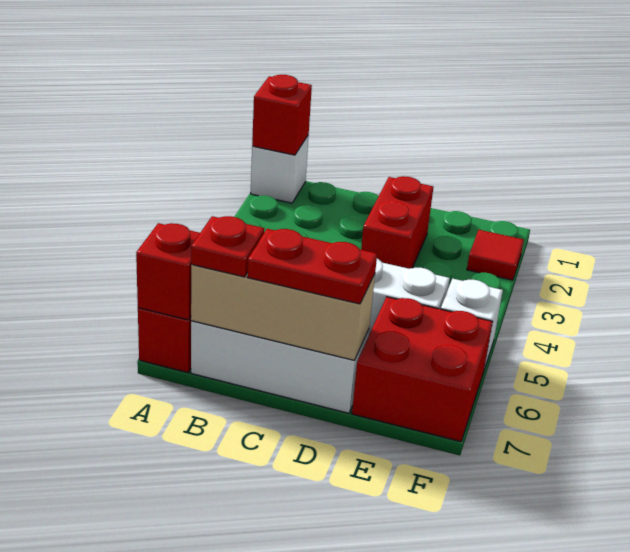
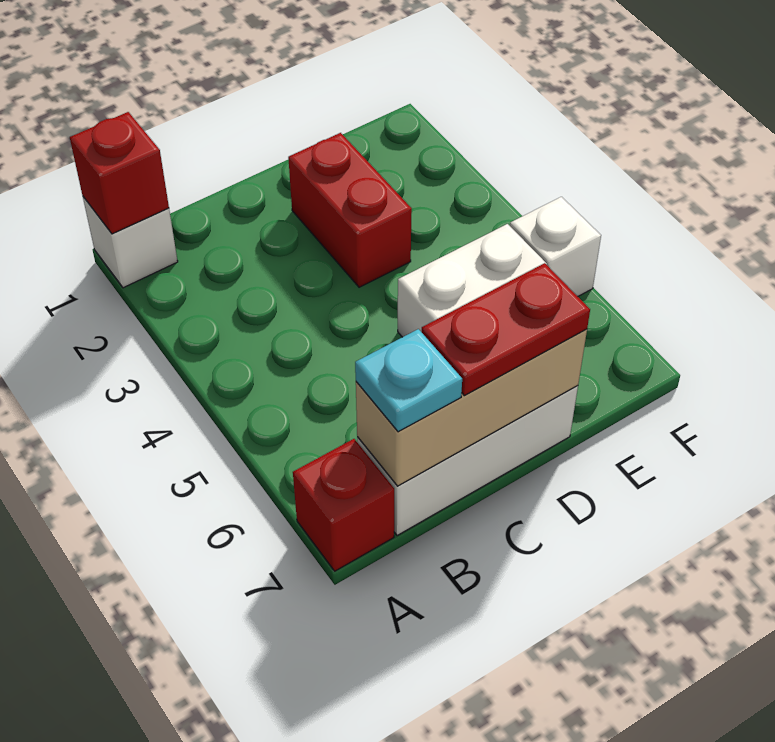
red brick A7 level 2 -> none
red plate B7 level 3 -> cyan plate B7 level 3
red brick E6:F7 level 1 -> none
red tile F2 level 1 -> none

